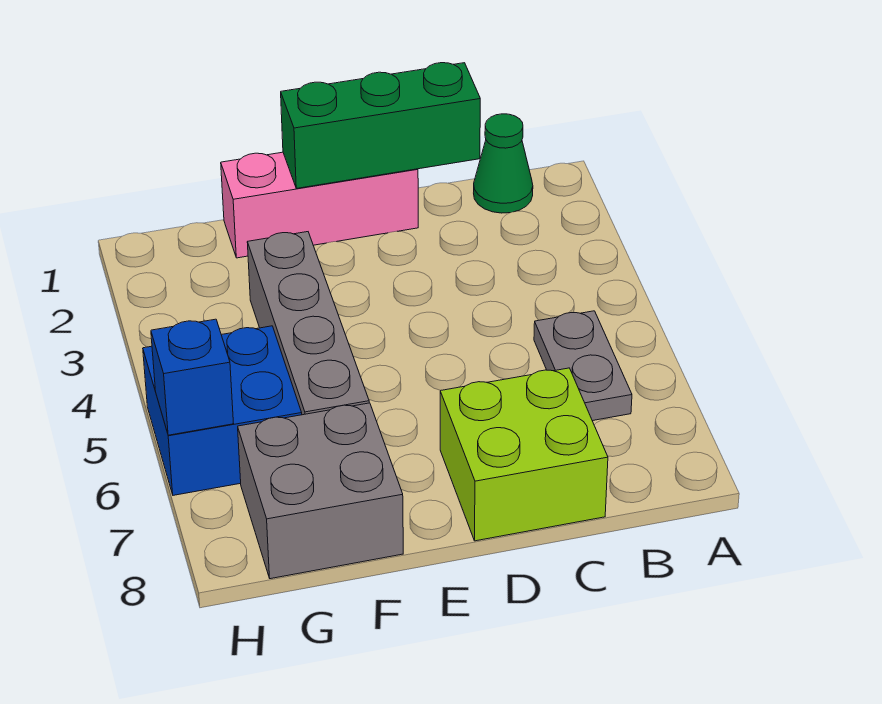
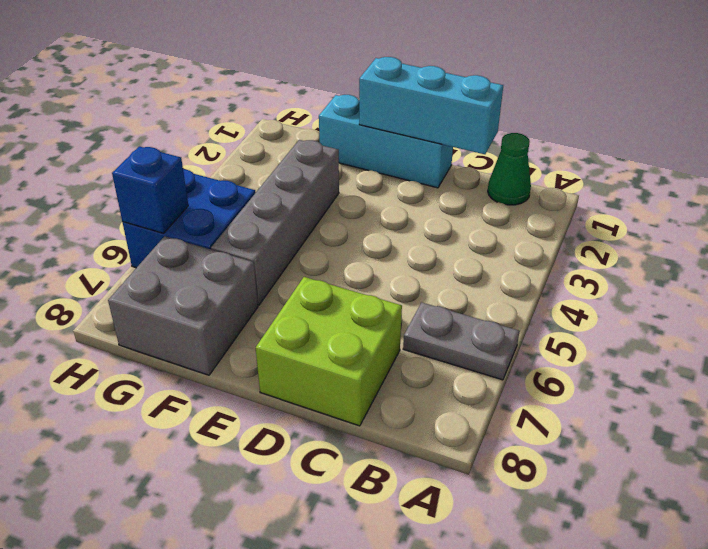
grey plate B5:B6 level 1 -> grey plate A6:B6 level 1
green brick C1:E1 level 2 -> cyan brick C1:E1 level 2
pink brick D1:F1 level 1 -> cyan brick D1:F1 level 1

